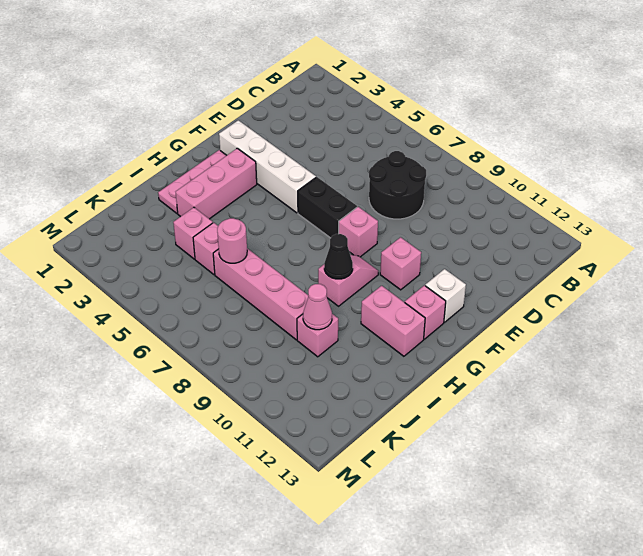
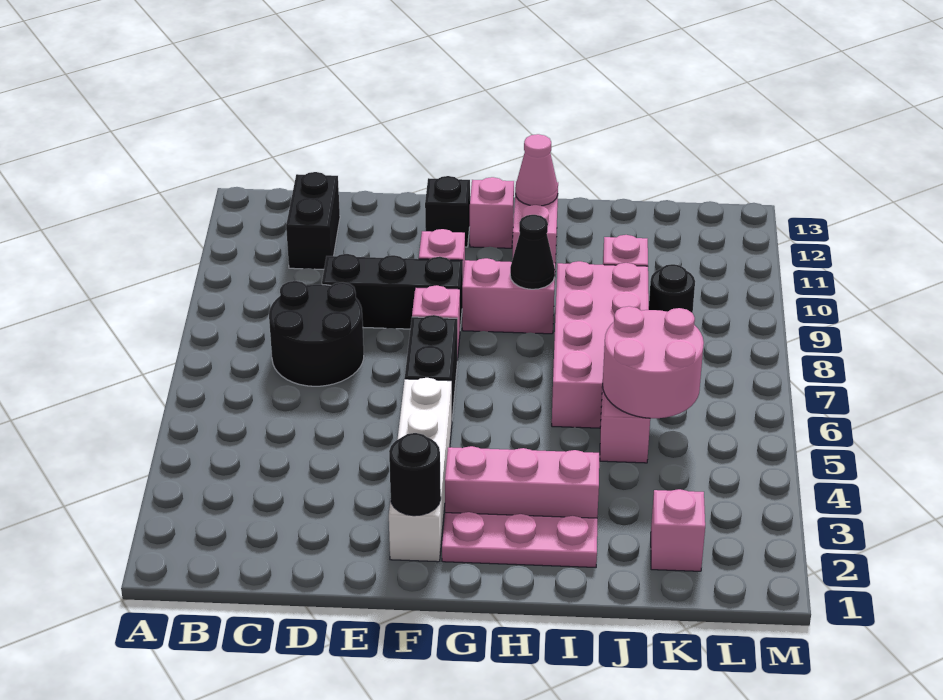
none -> black brick C11:C12 level 1
none -> black brick D9:F9 level 1
none -> black round brick F2 level 2
white brick F12 level 1 -> black brick F12 level 1
pink slope G9:H9 level 1 top H -> pink brick G9:H9 level 1
pink brick J4 level 1 -> pink brick K2 level 1
pink brick J6:J9 level 1 -> pink brick I6:J9 level 1
pink round brick J6 level 2 -> pink round brick J5:K6 level 2
pink cone J10 level 2 -> pink cone H12 level 2
none -> black round brick K9 level 1

